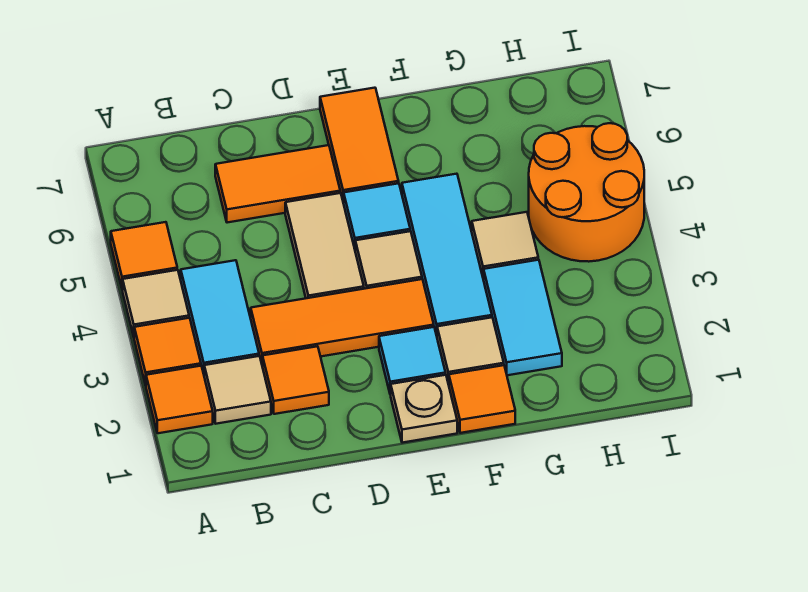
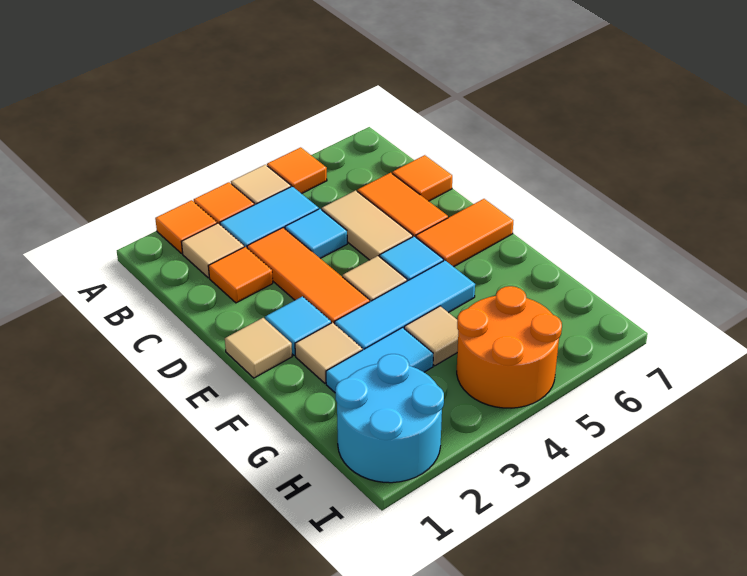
none -> cyan tile C4 level 1
tan tile D4:D5 level 1 -> tan tile C5:D5 level 1
tan plate E1 level 1 -> tan tile E1 level 1
orange tile F1 level 1 -> orange tile C7 level 1
none -> cyan round brick H1:I2 level 1

